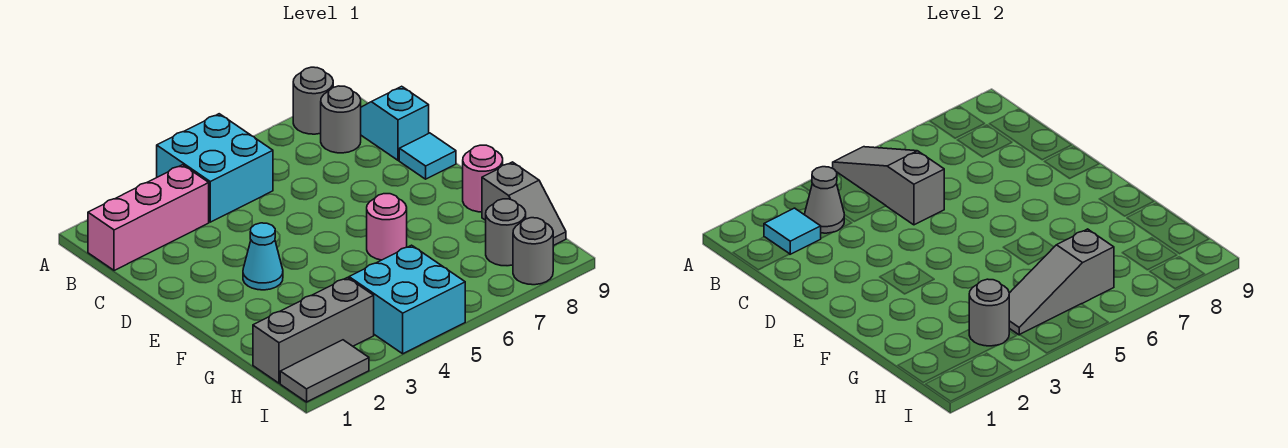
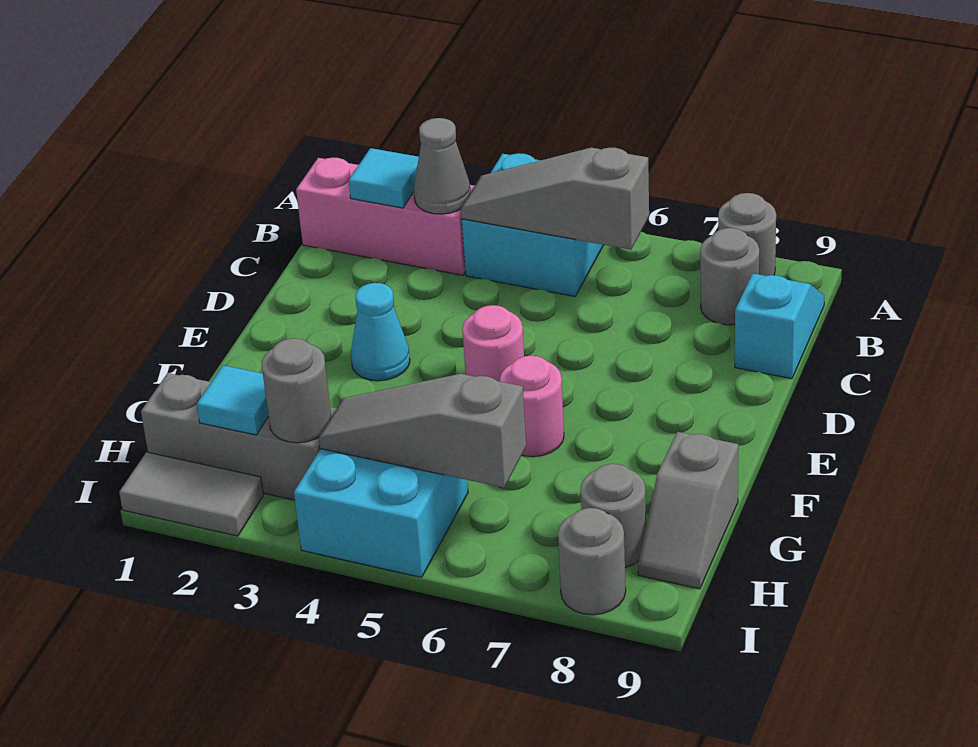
grey slope A5:C5 level 2 top C -> grey slope B4:B6 level 2 top 6
cyan tile D9 level 1 -> cyan tile H2 level 2
pink round brick F9 level 1 -> pink round brick E5 level 1

